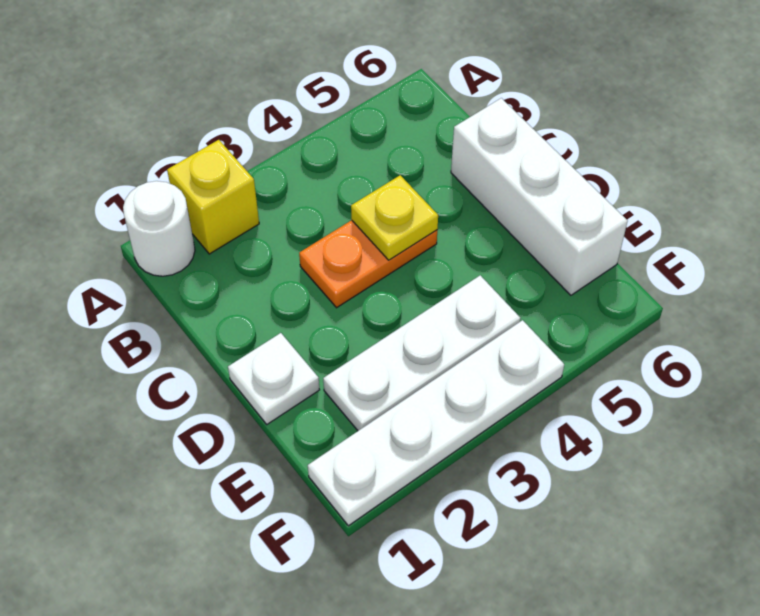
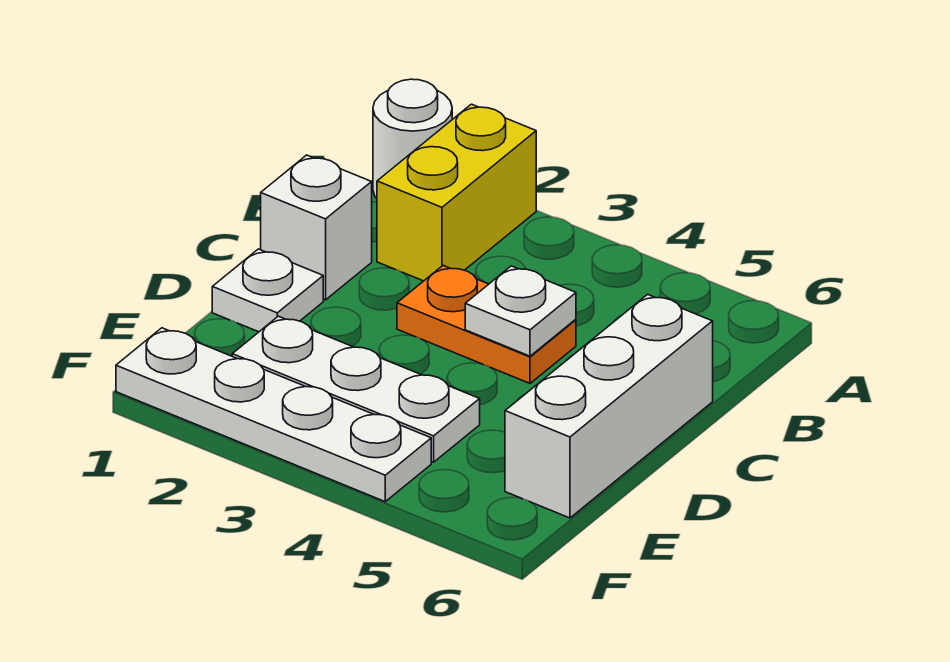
yellow brick A2 level 1 -> yellow brick A2:B2 level 1
none -> white brick C1 level 1
yellow plate C4 level 2 -> white plate C4 level 2

